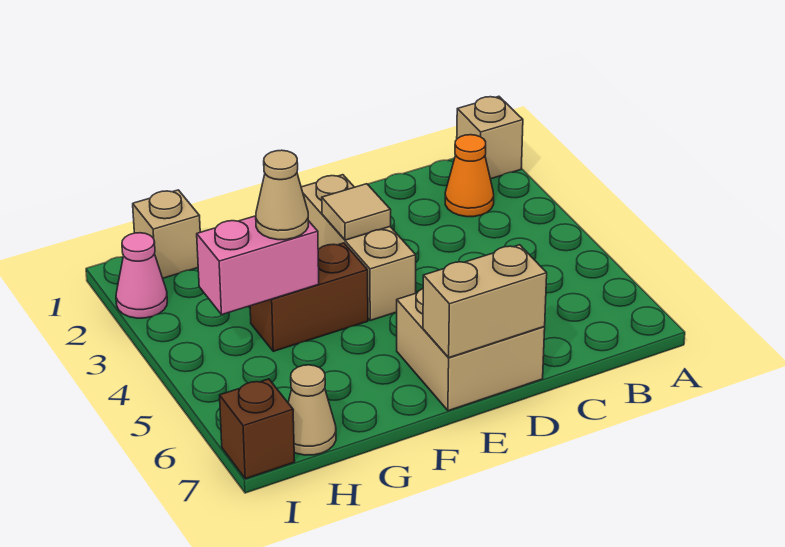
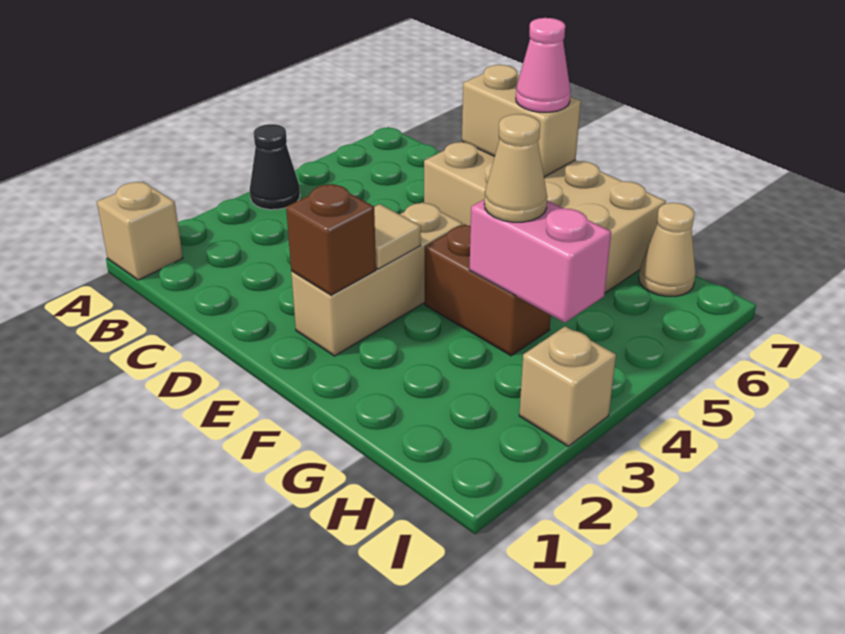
none -> black cone A4 level 1
orange cone B2 level 1 -> none
tan brick D6:E7 level 1 -> tan brick D6:G7 level 1
tan brick H1 level 1 -> tan brick I3 level 1
pink cone I2 level 1 -> pink cone E7 level 3
brown brick I7 level 1 -> brown brick E2 level 2

